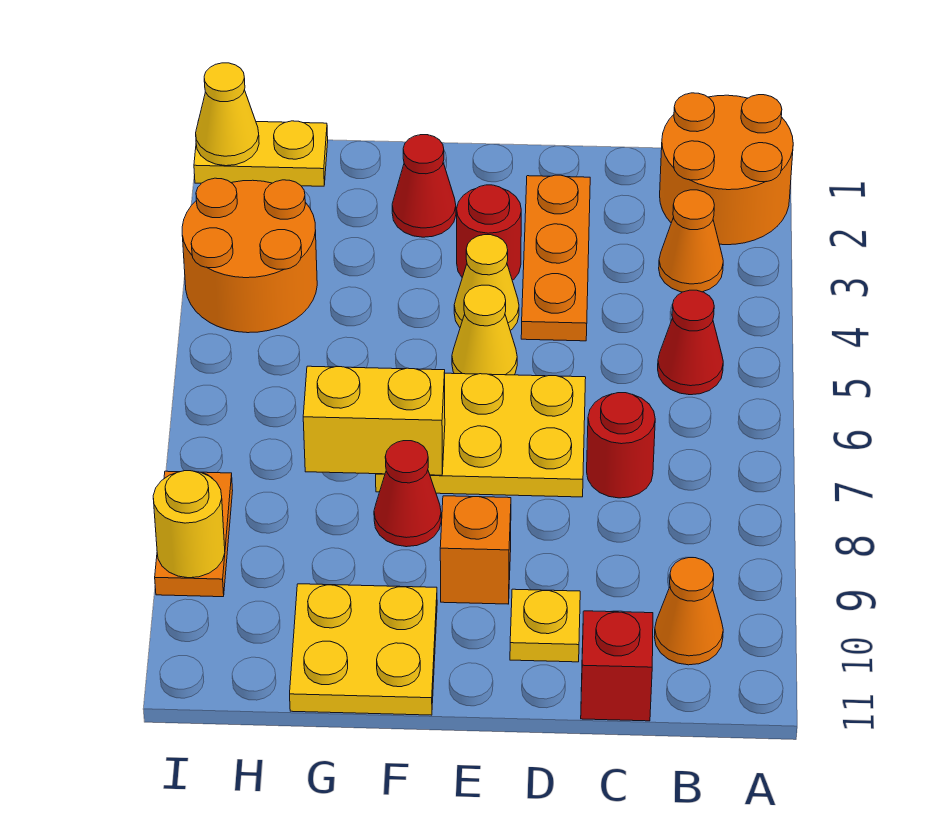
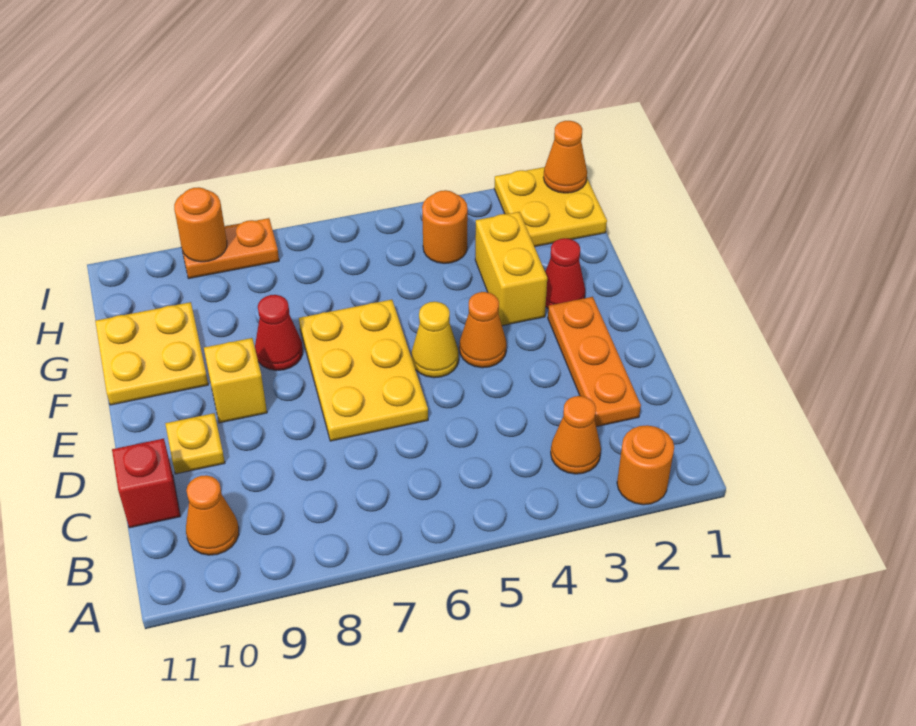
orange round brick A1:B2 level 1 -> orange round brick A2 level 1
red cone B5 level 1 -> none
red round brick C7 level 1 -> none
orange plate D2:D4 level 1 -> orange plate C2:E2 level 1
red round brick E3 level 1 -> none
yellow cone E4 level 1 -> orange cone E4 level 1
orange brick E9 level 1 -> yellow brick E9 level 1
yellow brick F7:G7 level 2 -> yellow brick F3:G3 level 1
yellow plate H1:I1 level 1 -> yellow plate H1:I2 level 1
orange round brick H3:I4 level 1 -> orange round brick H4 level 1
yellow cone I1 level 2 -> orange cone I1 level 2
yellow round brick I9 level 2 -> orange round brick I9 level 2

